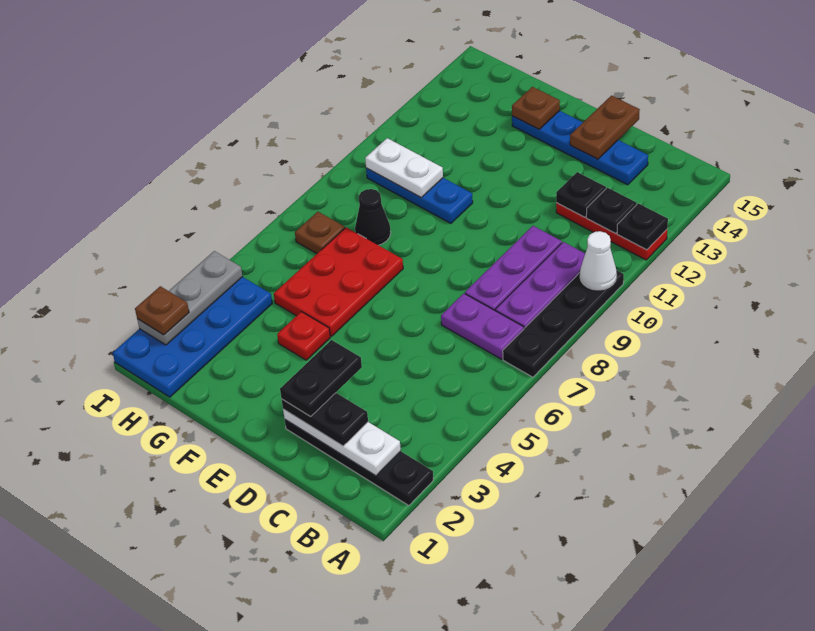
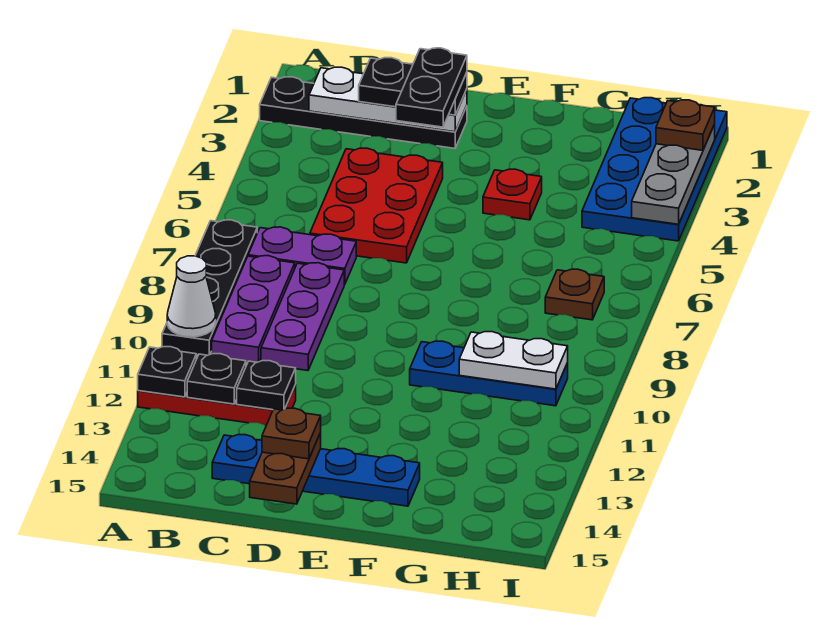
red plate F5:G7 level 1 -> red plate C4:D6 level 1
brown plate F14 level 2 -> brown plate D14 level 3
black cone G8 level 1 -> none

